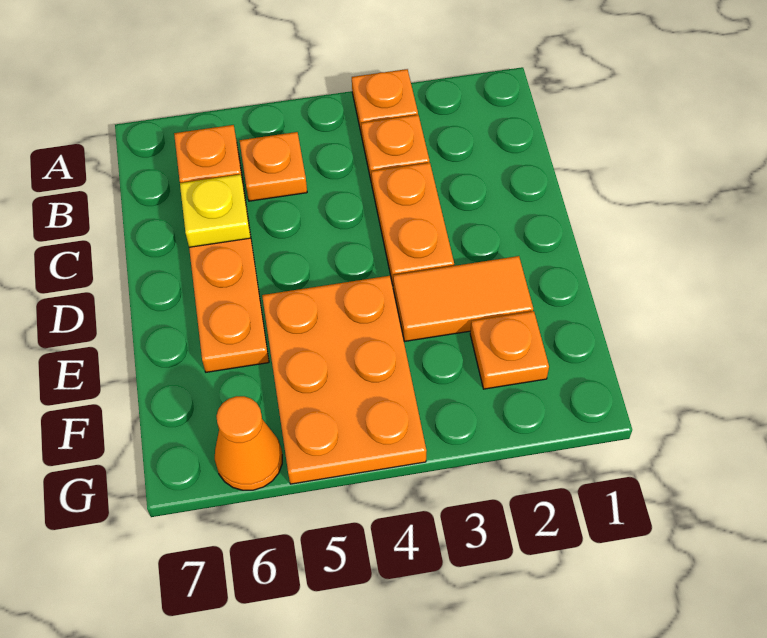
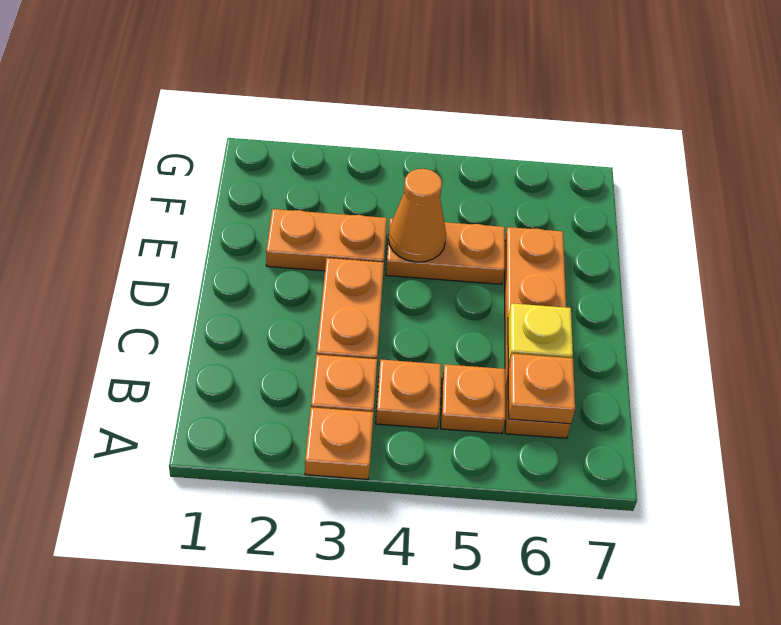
orange tile E2:E3 level 1 -> orange plate E2:E3 level 1
orange plate E4:G5 level 1 -> orange plate E4:E5 level 1
orange plate F2 level 1 -> orange plate B4 level 1
orange cone G6 level 1 -> orange cone E4 level 2

